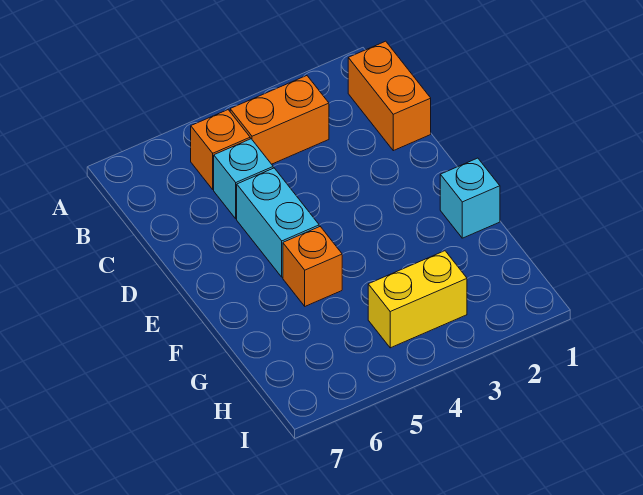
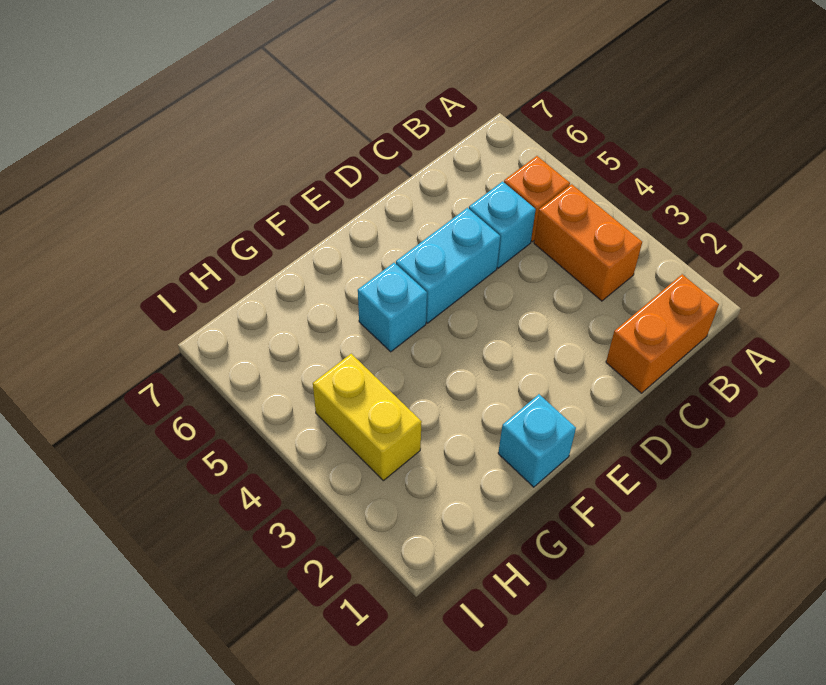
orange brick F5 level 1 -> cyan brick F5 level 1

